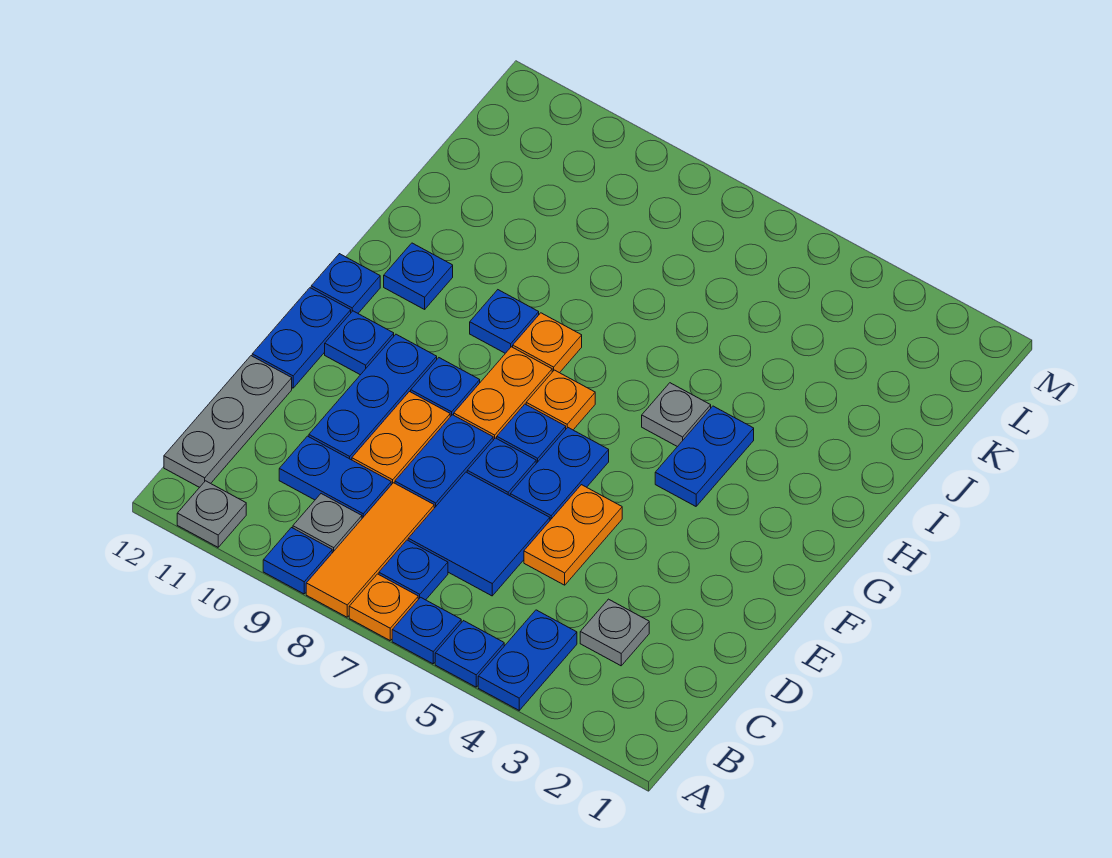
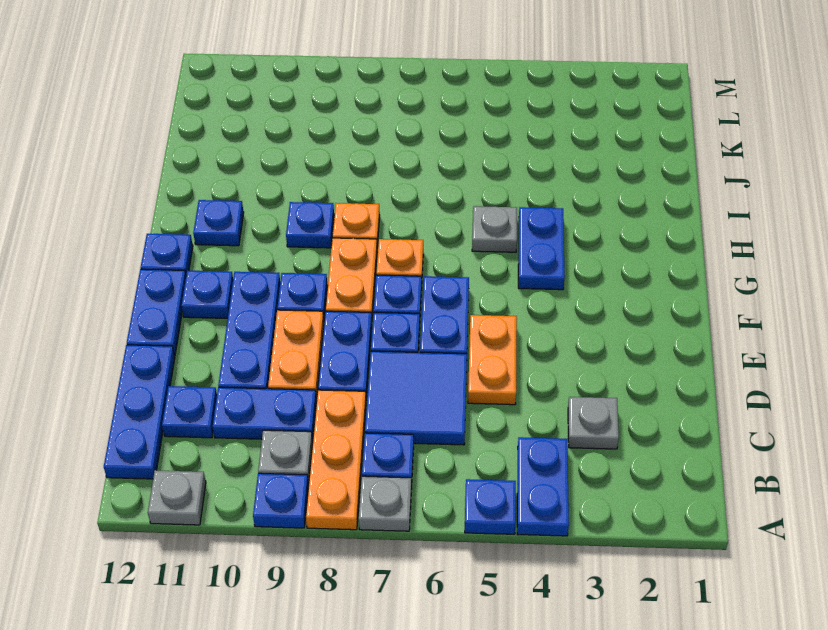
blue plate A6 level 1 -> blue plate C11 level 1
orange plate A7 level 1 -> grey plate A7 level 1
orange tile A8:C8 level 1 -> orange plate A8:C8 level 1
grey plate B12:D12 level 1 -> blue plate B12:D12 level 1

